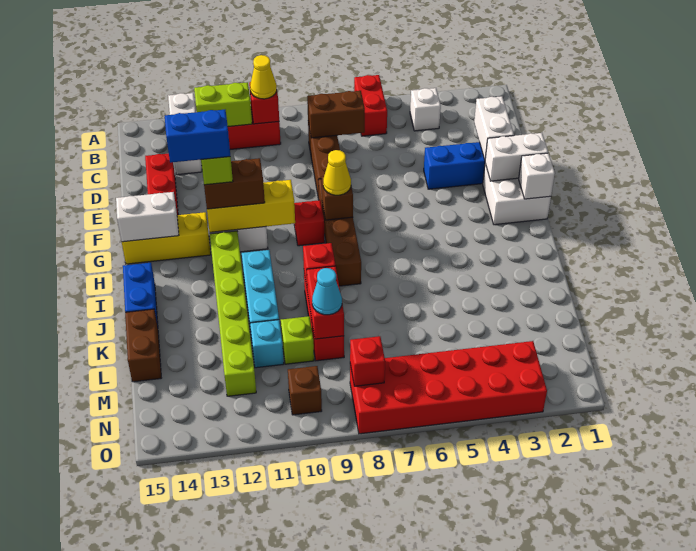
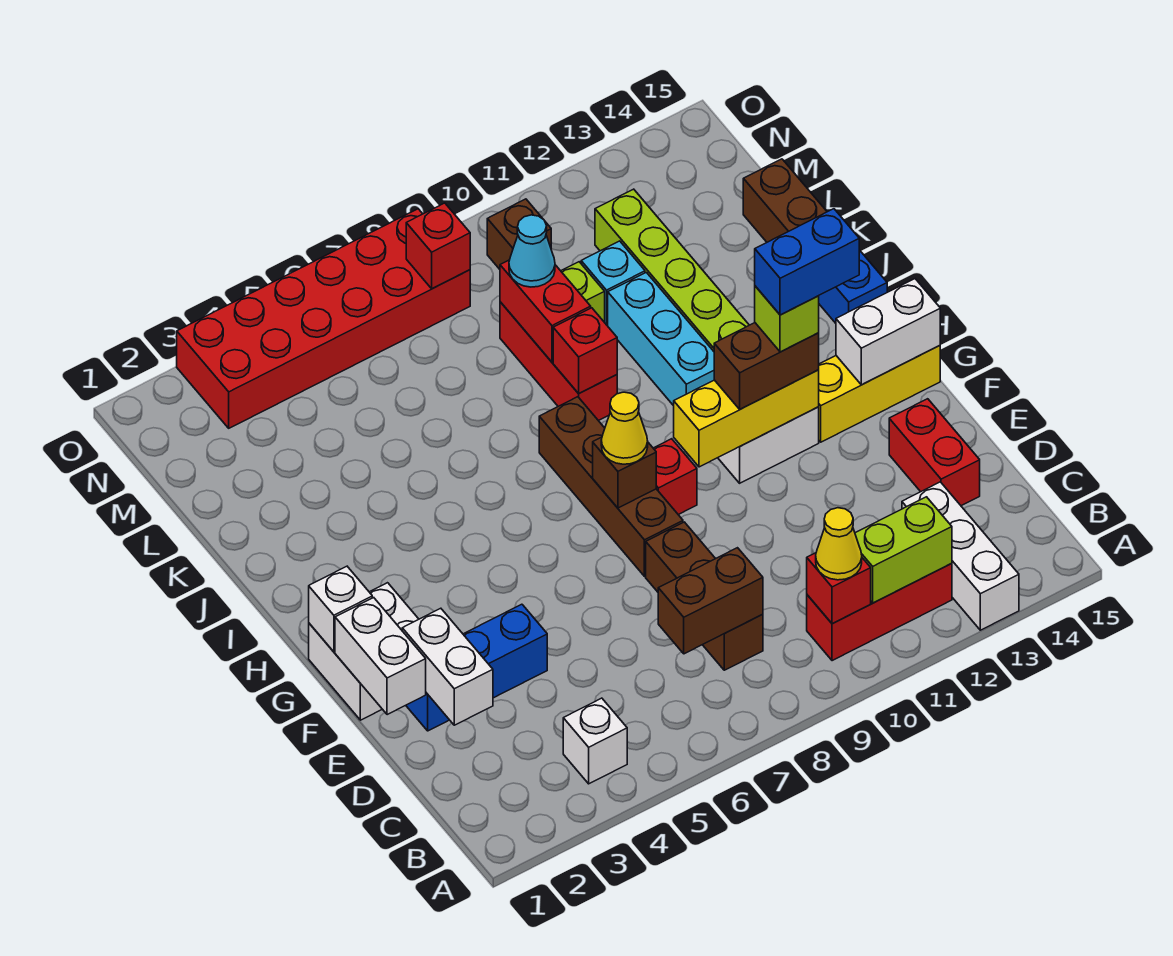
red brick A6:B6 level 1 -> none
white brick F1:F2 level 2 -> white brick E1:F1 level 2

